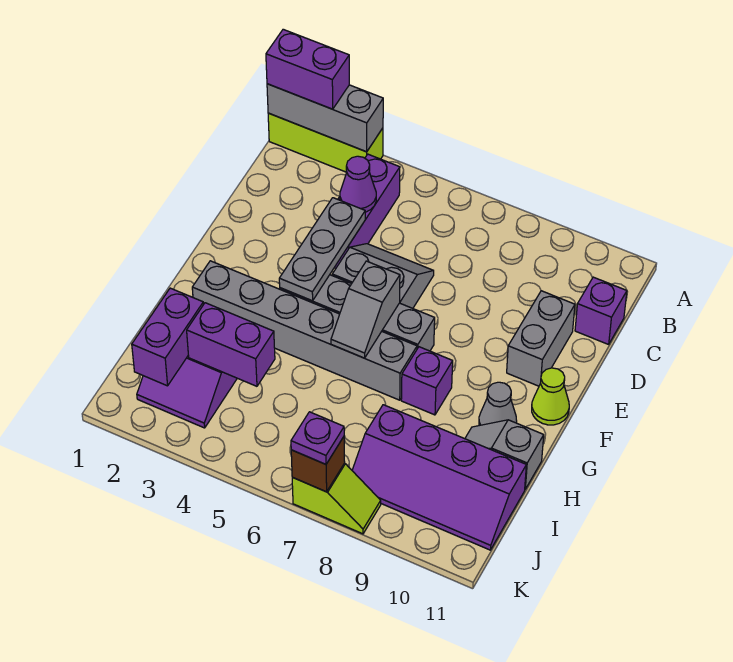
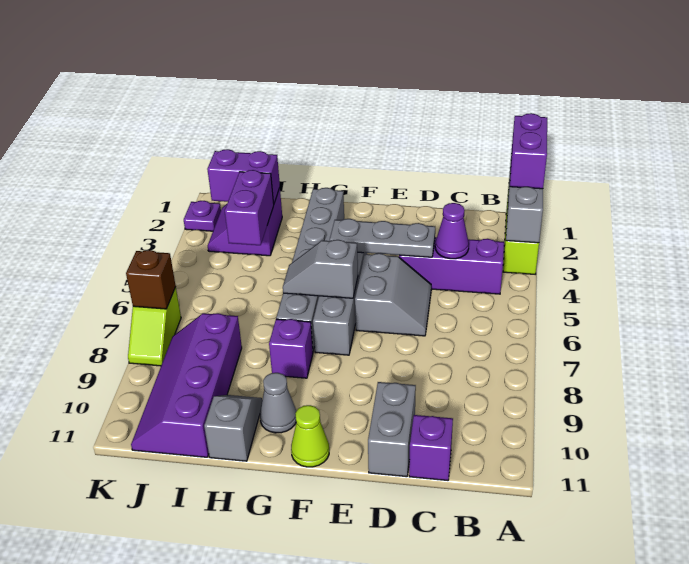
grey brick D10:E10 level 1 -> grey brick D10:D11 level 1
purple plate K7 level 3 -> purple plate K2 level 1

